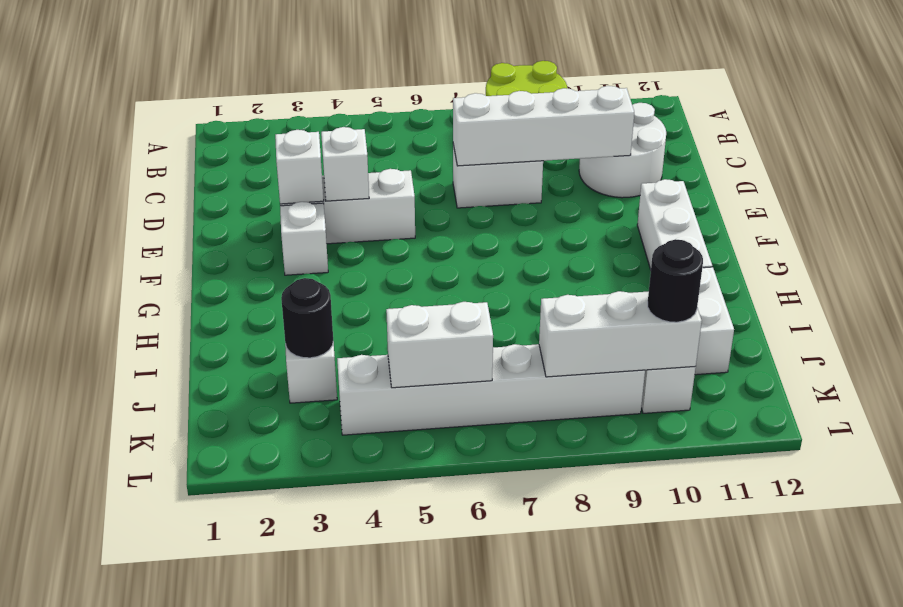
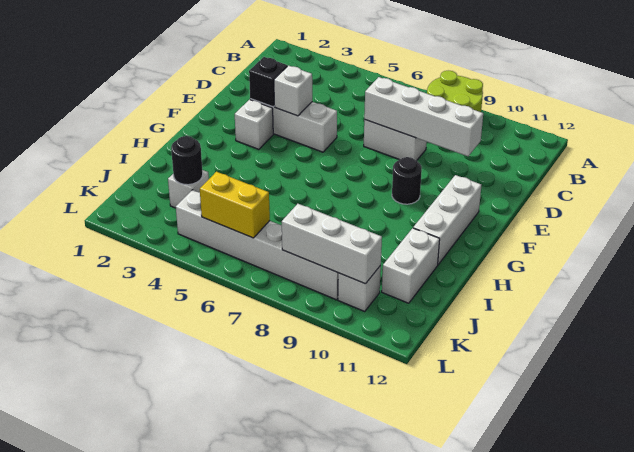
white round brick C10:D11 level 1 -> none
white brick E3 level 2 -> black brick E3 level 2
white brick K5:K6 level 2 -> yellow brick K5:K6 level 2
black round brick K10 level 3 -> black round brick F9 level 1

